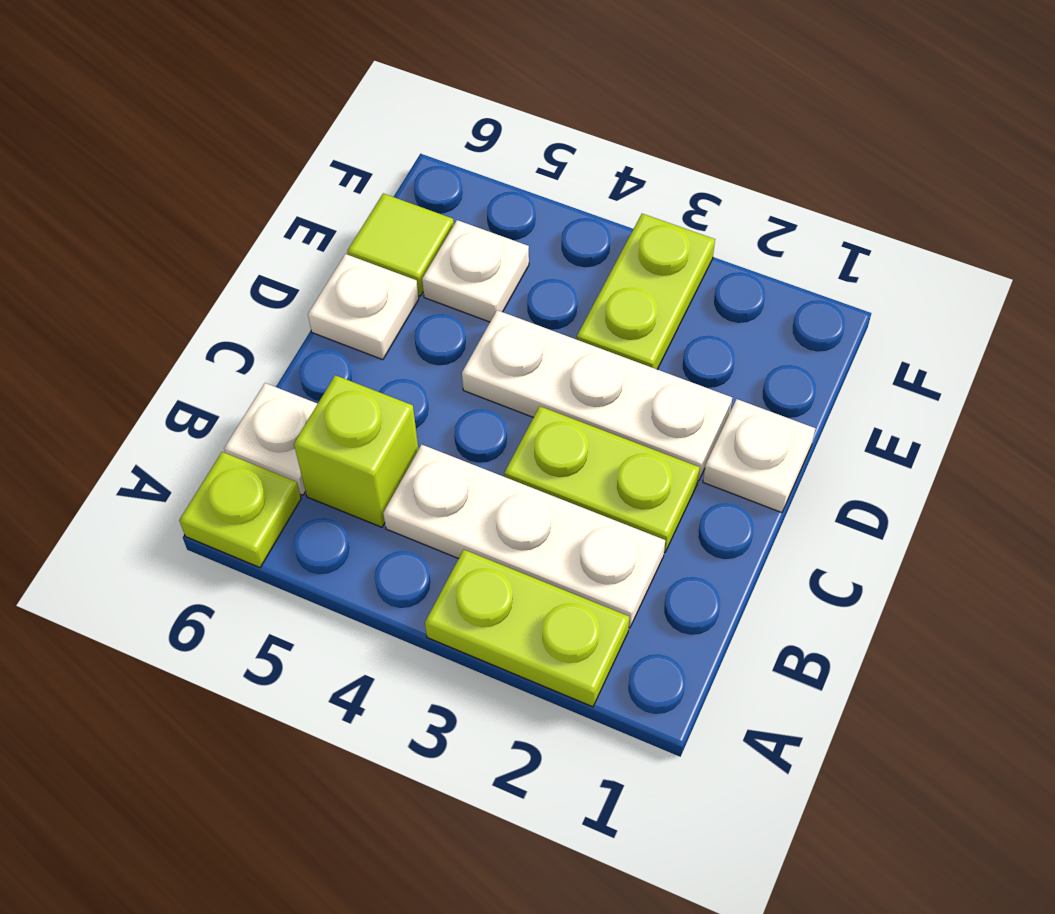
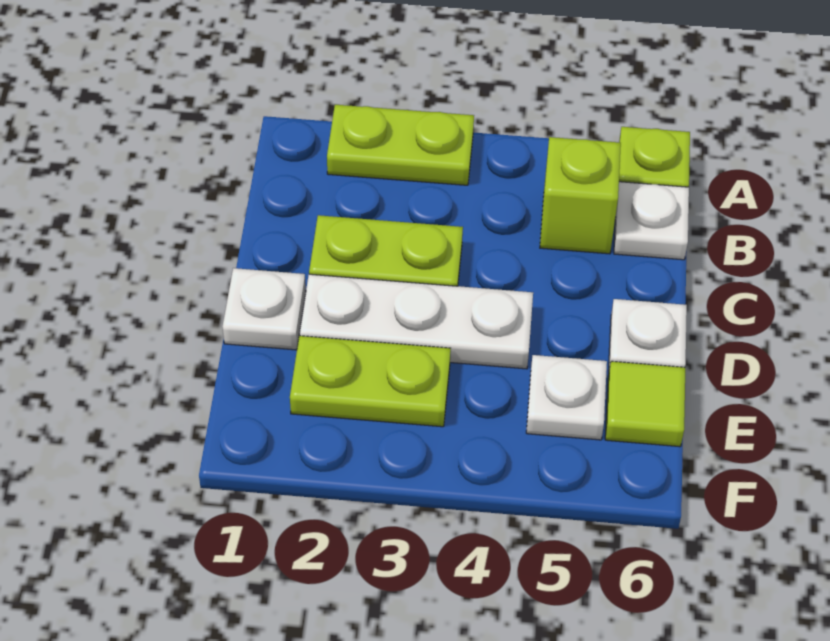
white plate B2:B4 level 1 -> none
lime plate E3:F3 level 1 -> lime plate E2:E3 level 1

